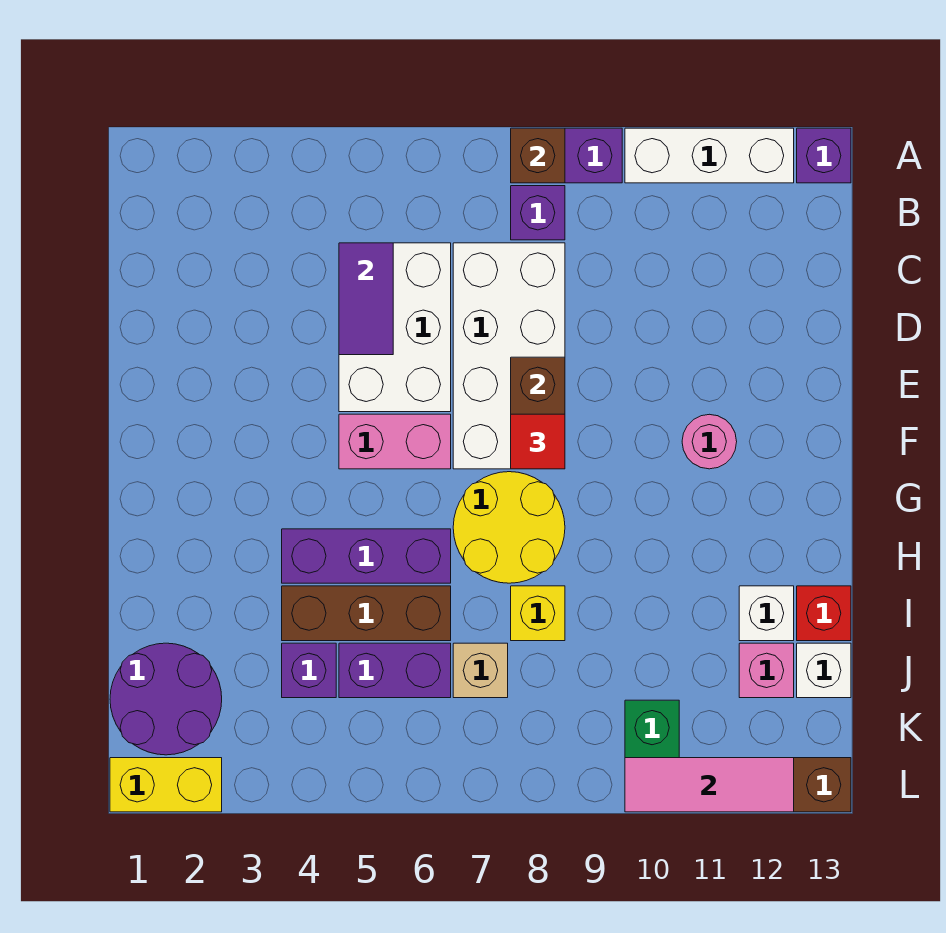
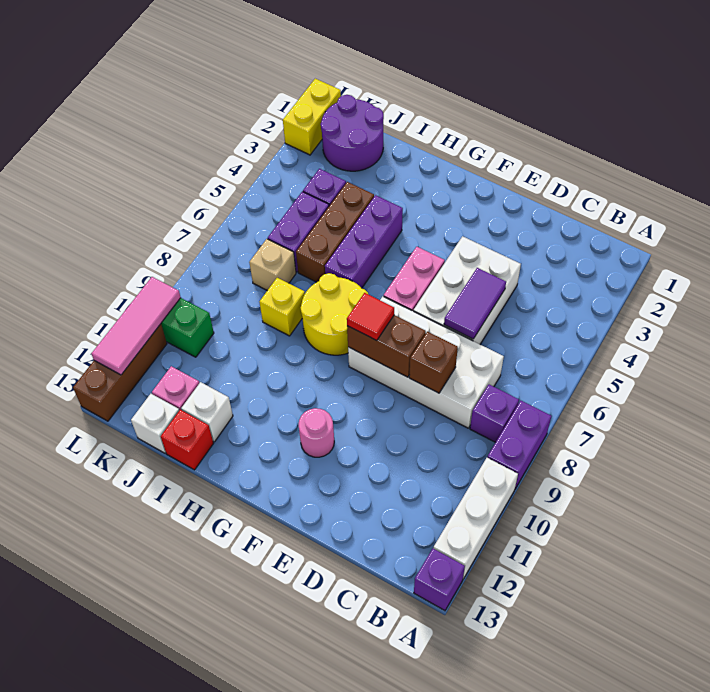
brown brick A8 level 2 -> brown brick D8 level 2
white brick C5:E6 level 1 -> white brick D4:E6 level 1
purple tile C5:D5 level 2 -> purple tile D5:D6 level 2

